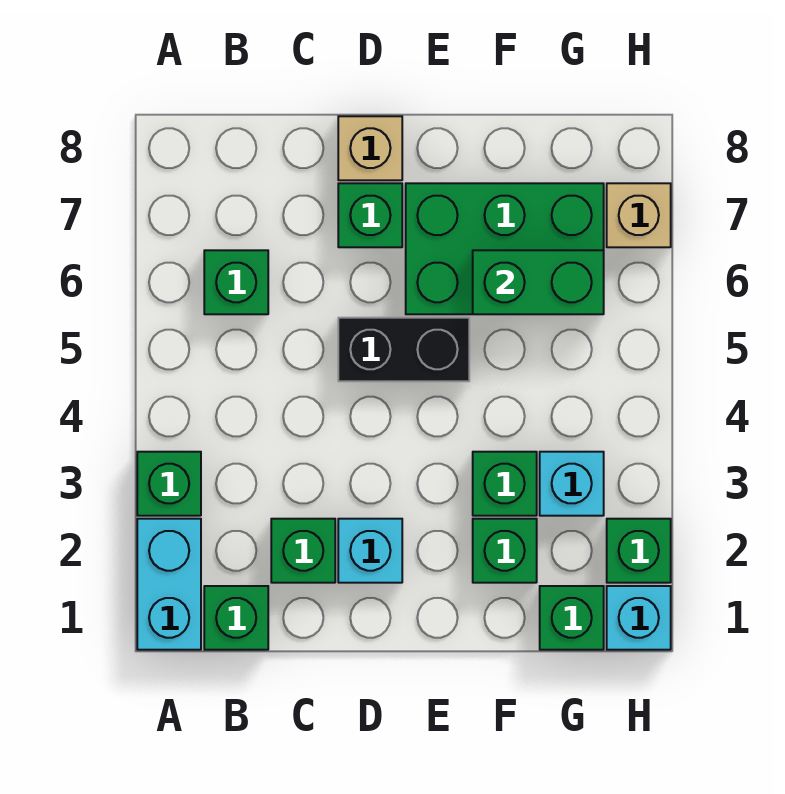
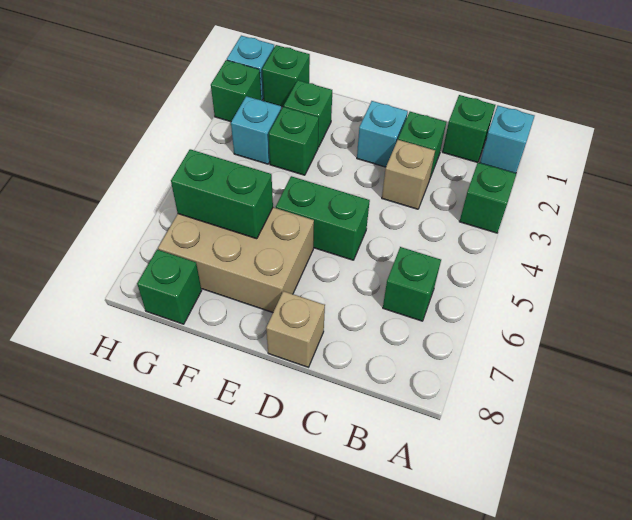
cyan brick A1:A2 level 1 -> cyan brick A1 level 1
black brick D5:E5 level 1 -> green brick D5:E5 level 1
green brick D7 level 1 -> green brick G8 level 1
green brick E6:G7 level 1 -> tan brick E6:G7 level 1
tan brick H7 level 1 -> tan brick C3 level 1

